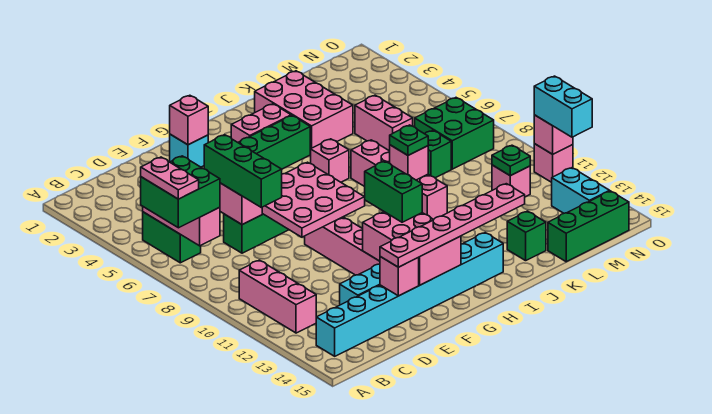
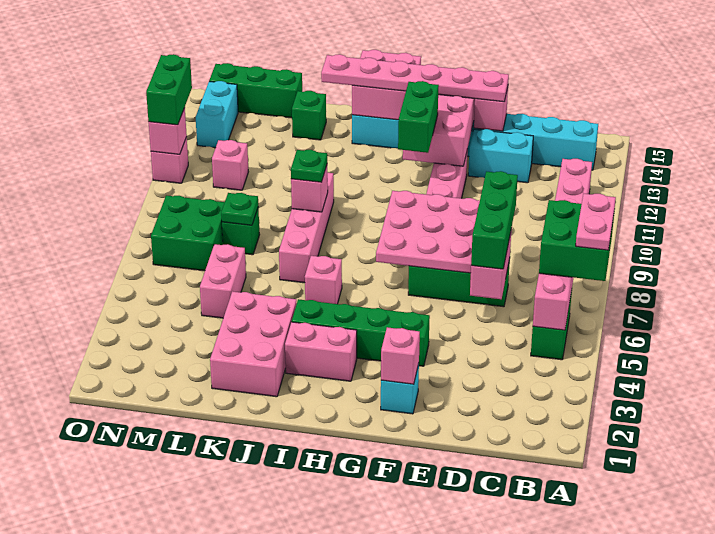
none -> pink brick H14:I15 level 2
green plate M11 level 2 -> green plate L8 level 2
cyan brick O11:O12 level 3 -> green brick O11:O12 level 3

